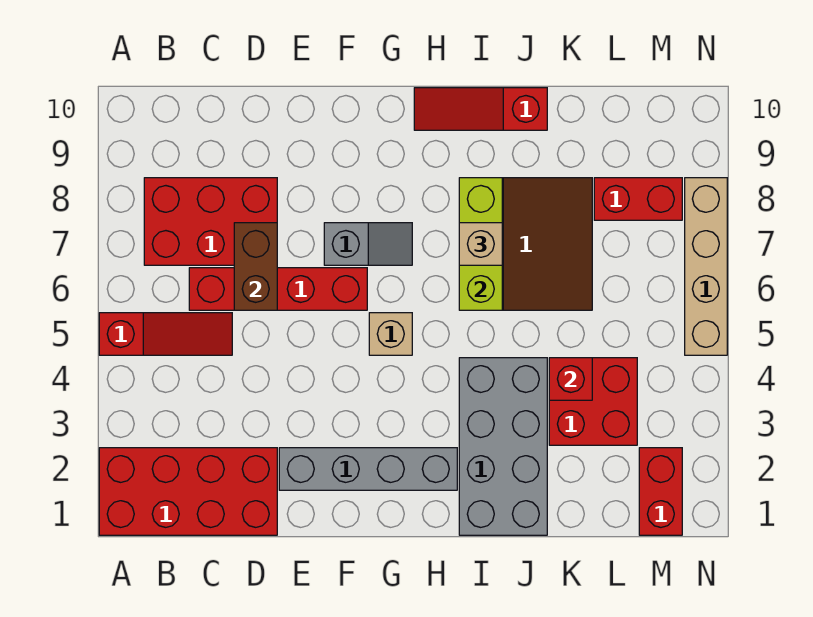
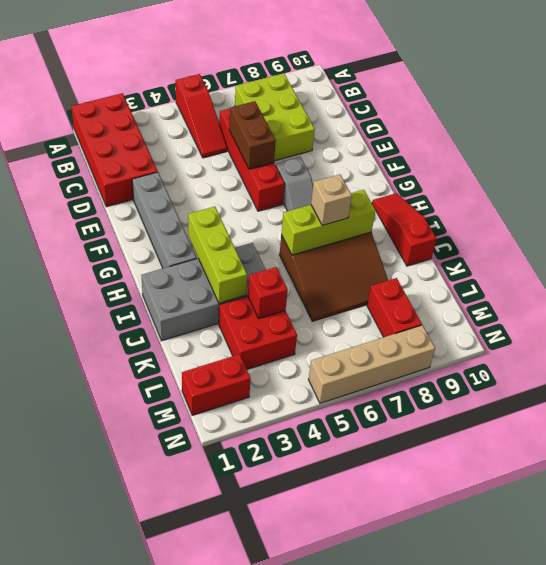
red brick B7:D8 level 1 -> lime brick B7:D8 level 1
brown brick D6:D7 level 2 -> brown brick D6:E6 level 2
tan brick G5 level 1 -> none
none -> lime brick H3:J3 level 2

